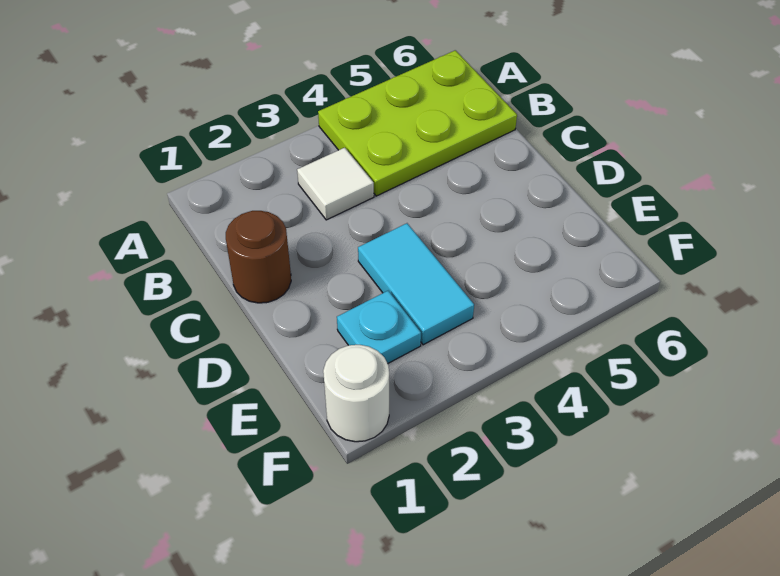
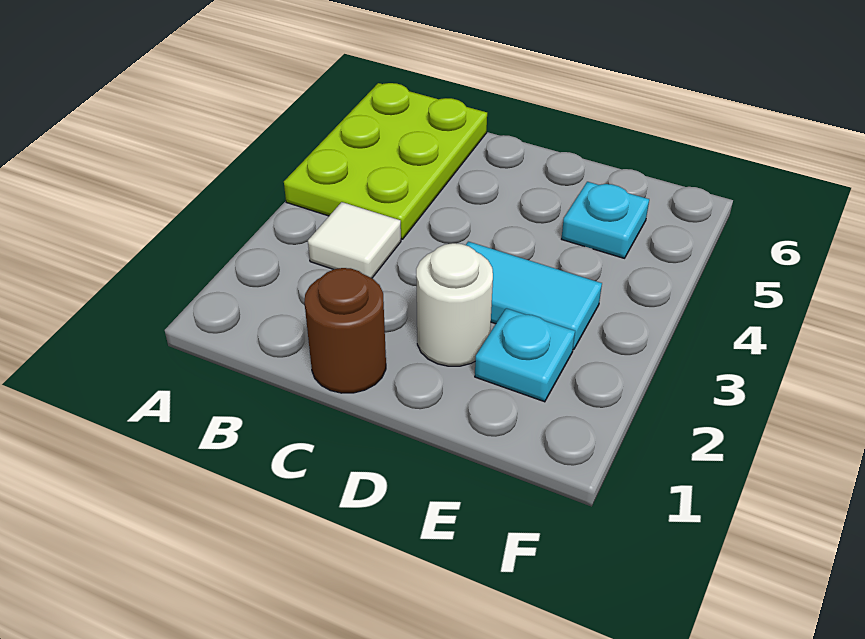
none -> cyan plate E5 level 1
white round brick F1 level 1 -> white round brick D2 level 1

